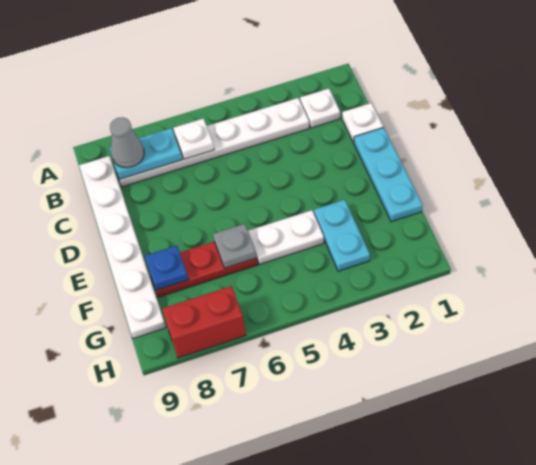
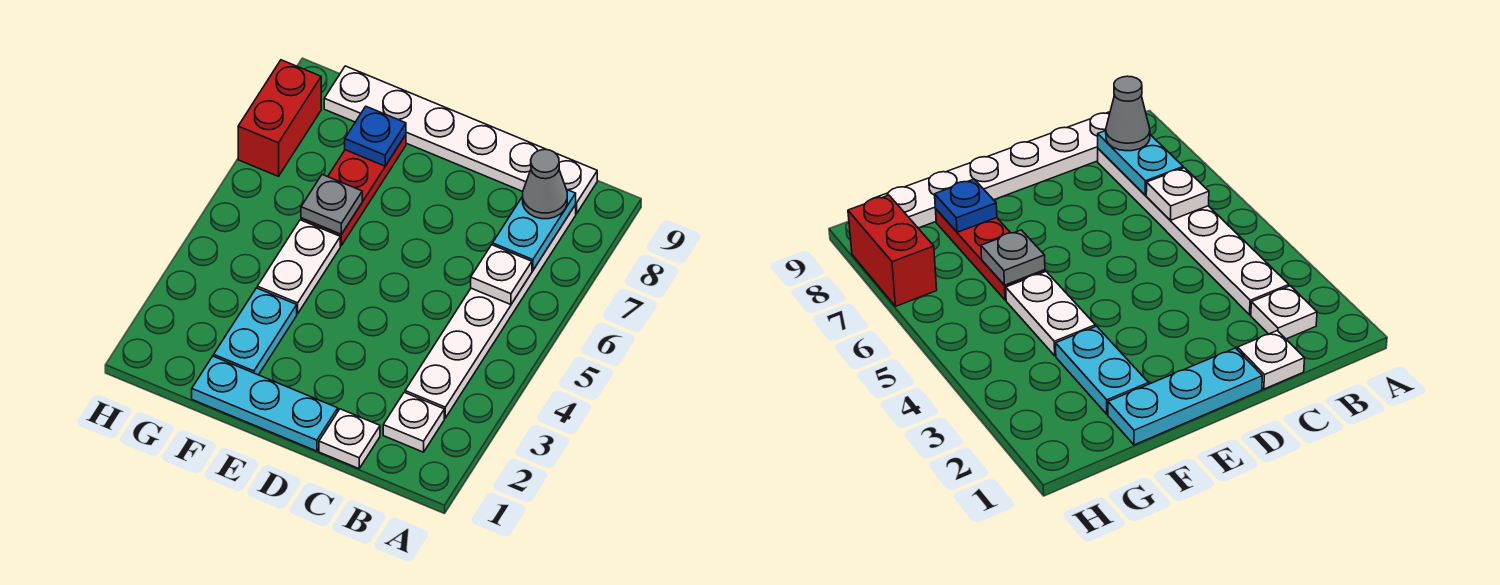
cyan plate F3:G3 level 1 -> cyan plate F2:F3 level 1

